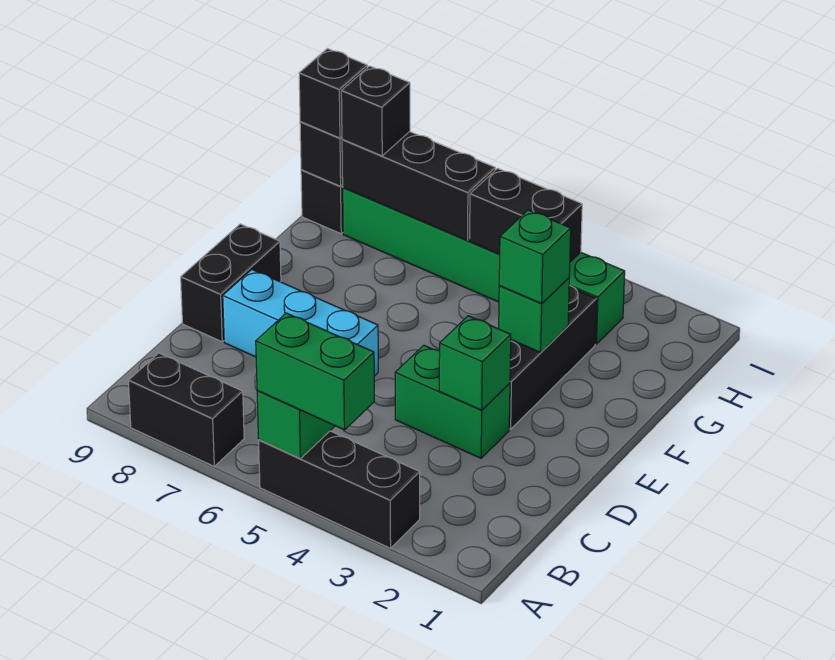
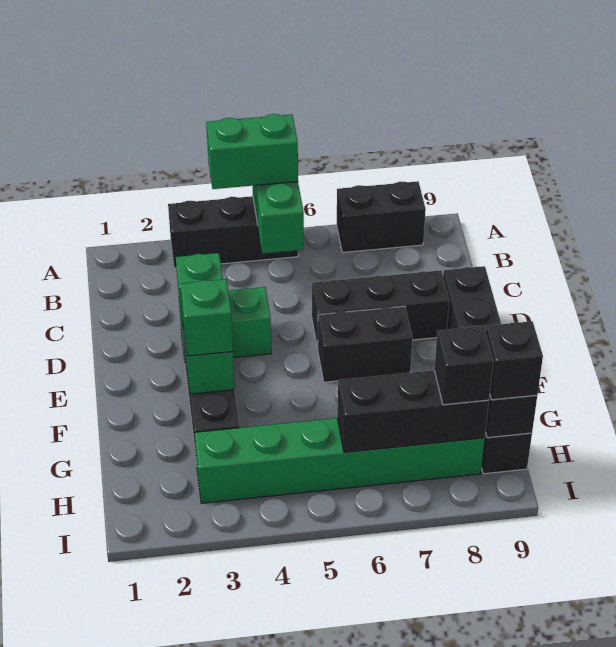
cyan brick D6:D8 level 1 -> black brick D6:D8 level 1
black brick H4:H5 level 2 -> black brick E6:E7 level 1

